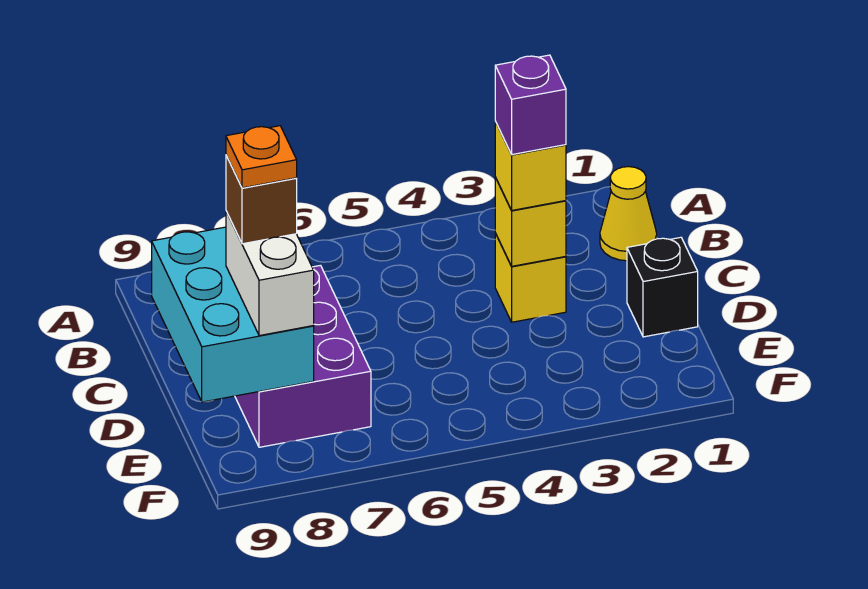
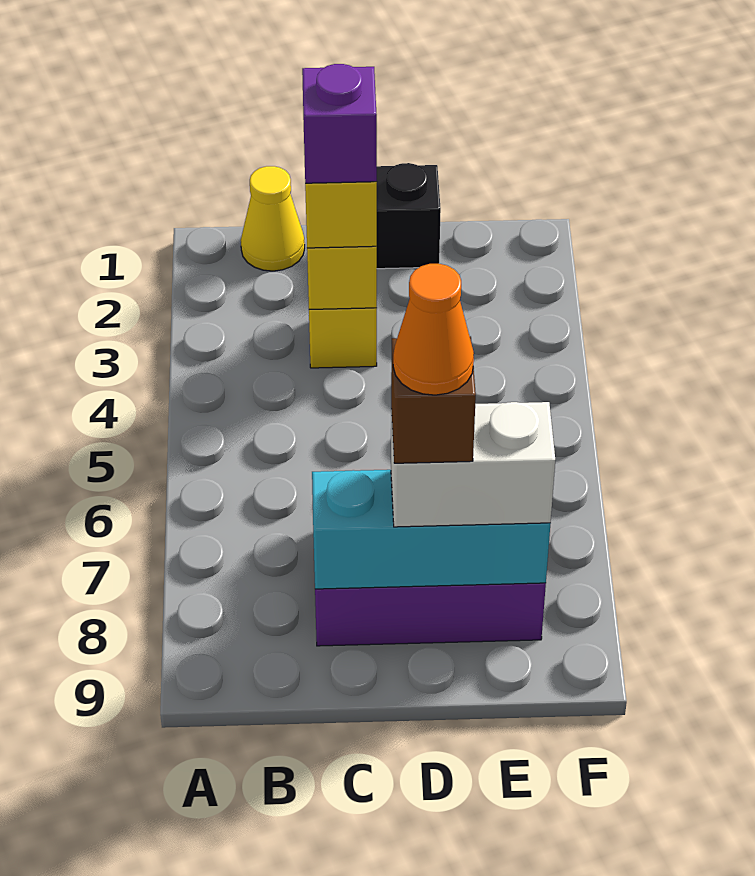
cyan brick C8:E9 level 2 -> cyan brick C8:E8 level 2
orange plate D8 level 5 -> orange cone D8 level 5

